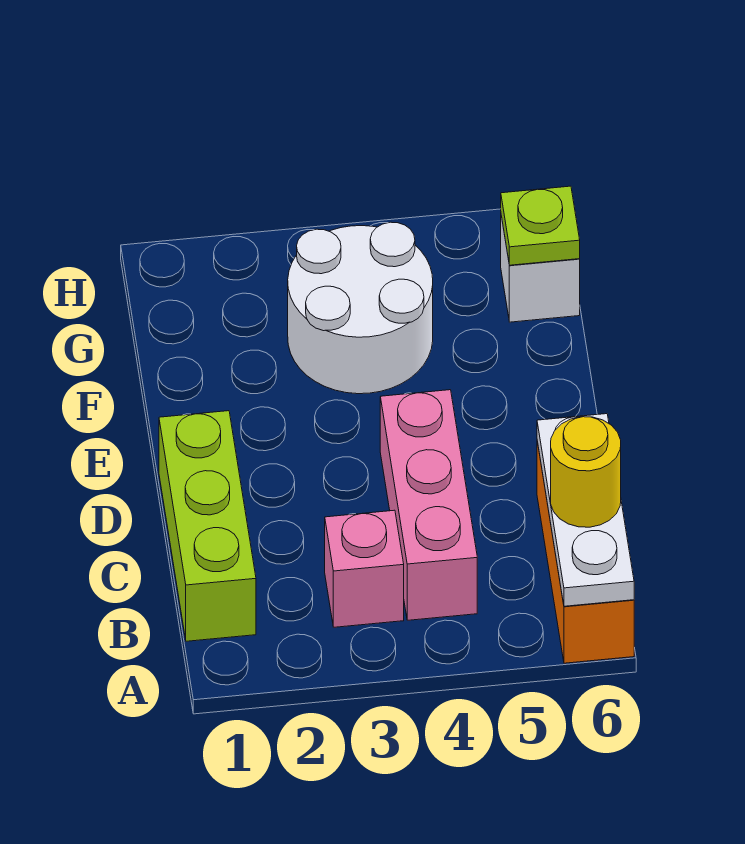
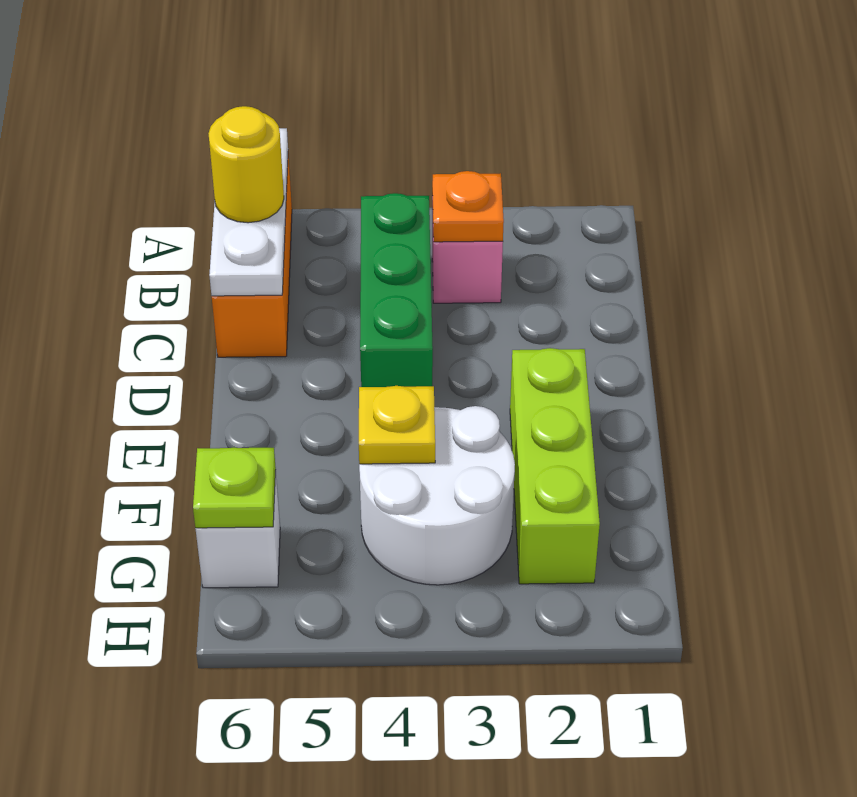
lime brick B1:D1 level 1 -> lime brick E2:G2 level 1
none -> orange plate B3 level 2
pink brick B4:D4 level 1 -> green brick B4:D4 level 1
none -> yellow plate F4 level 2

